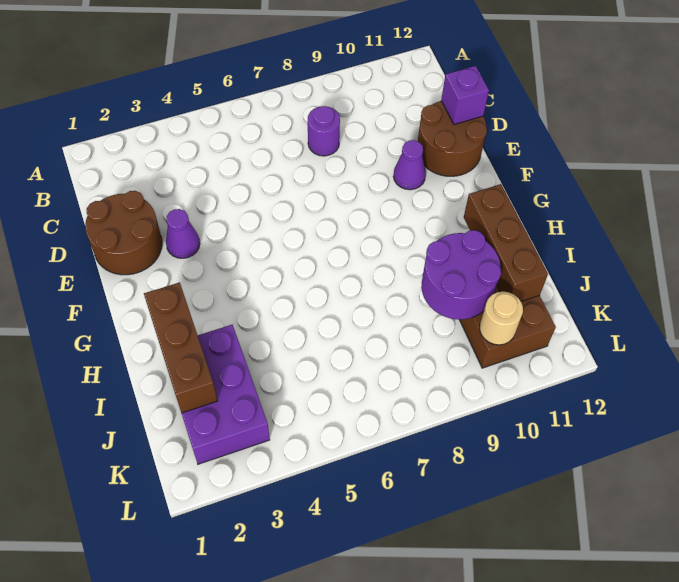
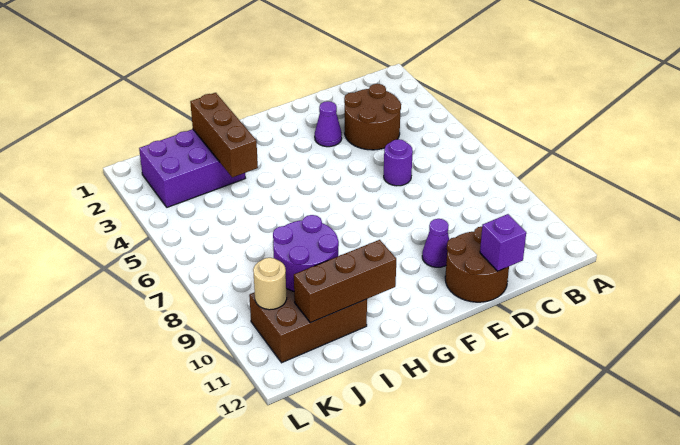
purple round brick C8 level 1 -> purple round brick D6 level 1
brown round brick D1:E2 level 1 -> brown round brick C3:D4 level 1
brown brick H2:J2 level 2 -> brown brick I2:I4 level 2

